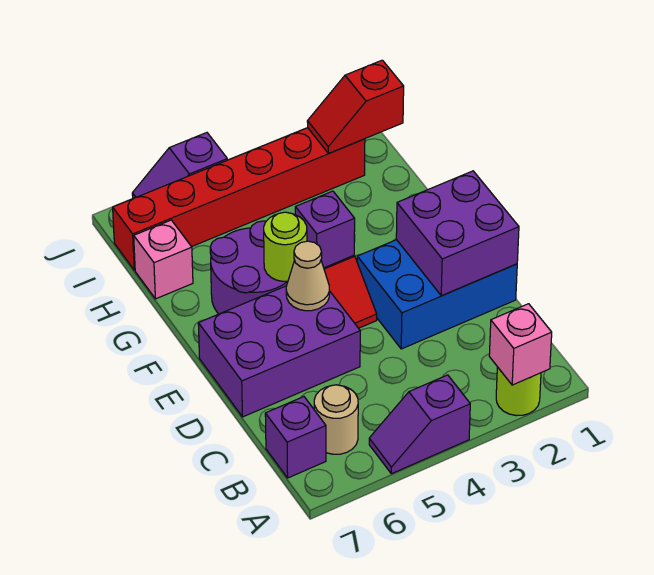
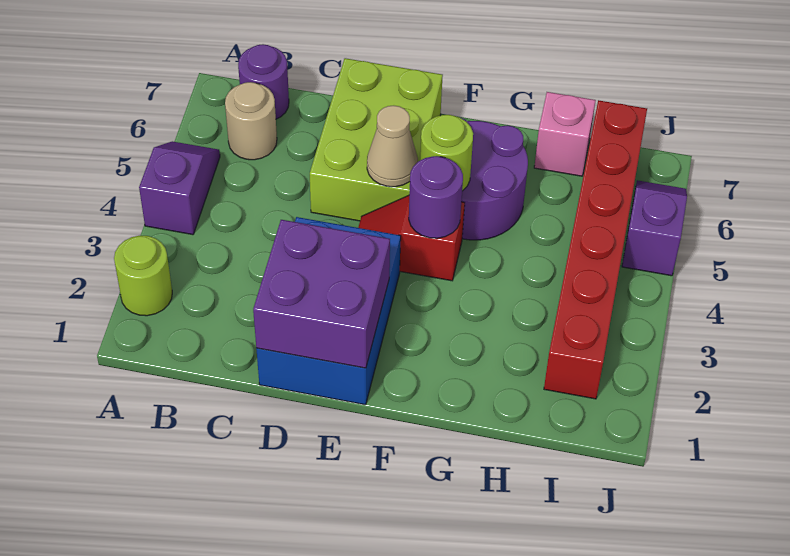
pink brick A2 level 2 -> none
purple brick B7 level 1 -> purple round brick B7 level 1
purple brick D5:E7 level 1 -> lime brick D5:E7 level 1
purple brick F4 level 2 -> purple round brick F4 level 2
red slope I1:I2 level 2 top 1 -> none

